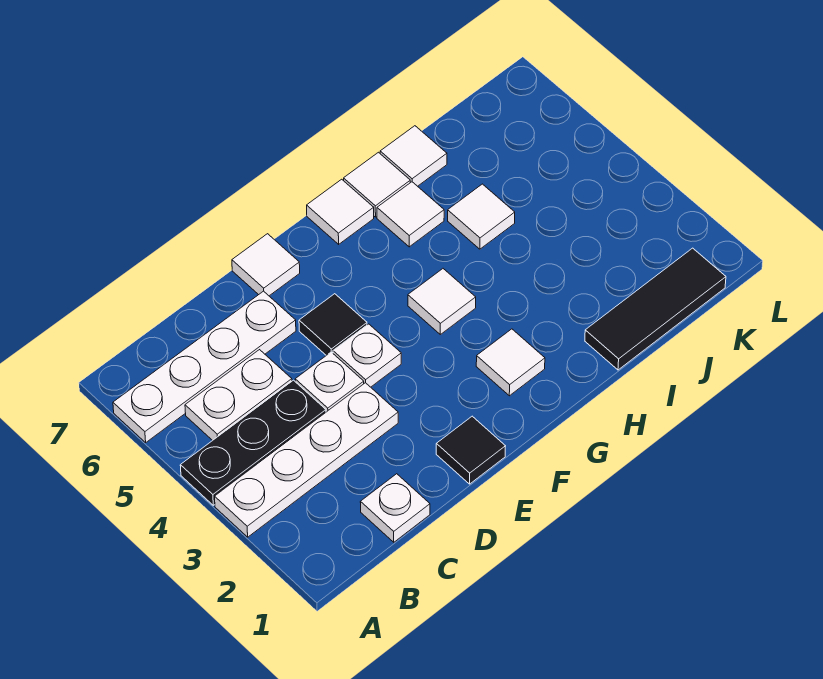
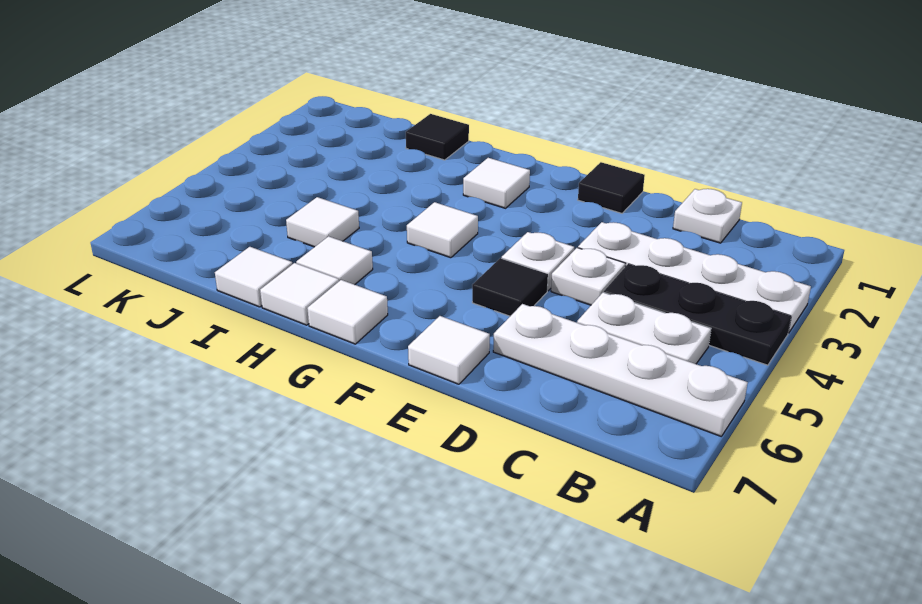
black tile I1:K1 level 1 -> black tile I1 level 1

